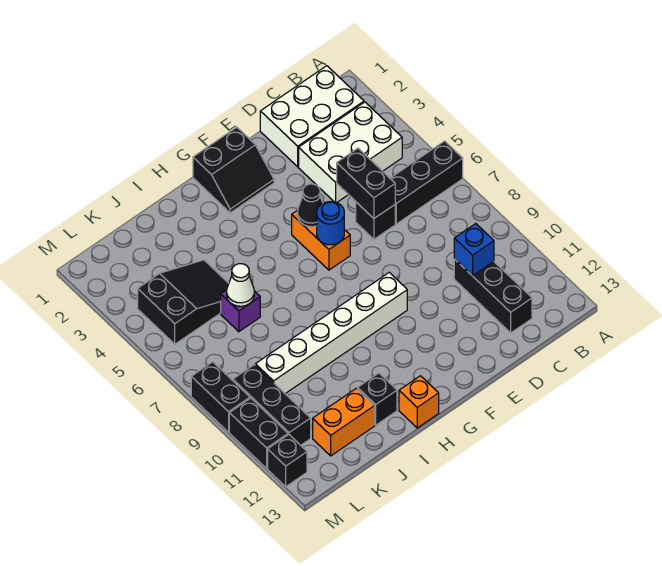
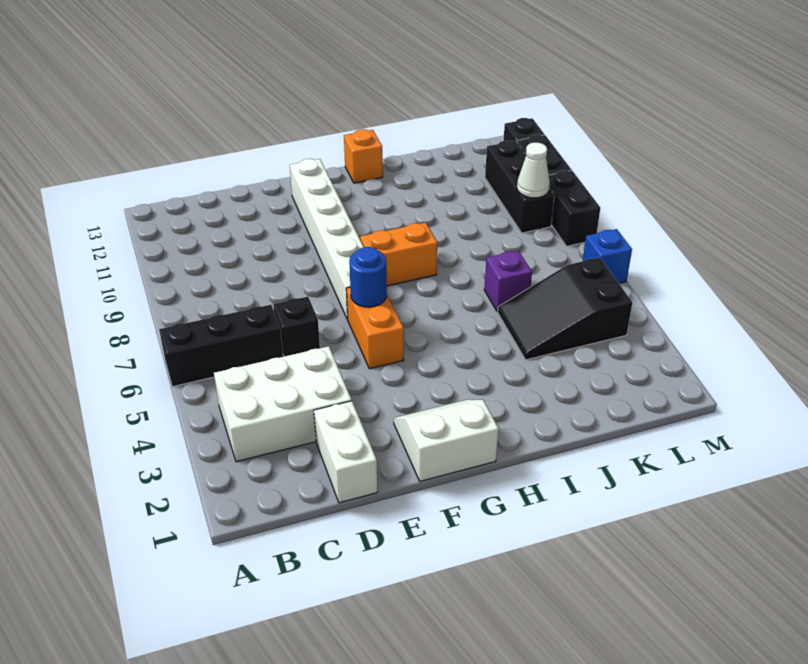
white brick B1:D2 level 1 -> white brick D1:D2 level 1
black brick C10:C12 level 1 -> none
blue brick C10 level 2 -> blue brick M6 level 1
black brick D5:D6 level 2 -> none
black slope F1:G2 level 1 top 1 -> white slope F1:G2 level 1 top 1
black cone F5 level 2 -> none
white brick F9:K9 level 1 -> white brick F7:F12 level 1
black brick I12 level 1 -> none
white cone J6 level 2 -> white cone L9 level 2
orange brick J12:K12 level 1 -> orange brick G8:H8 level 1

